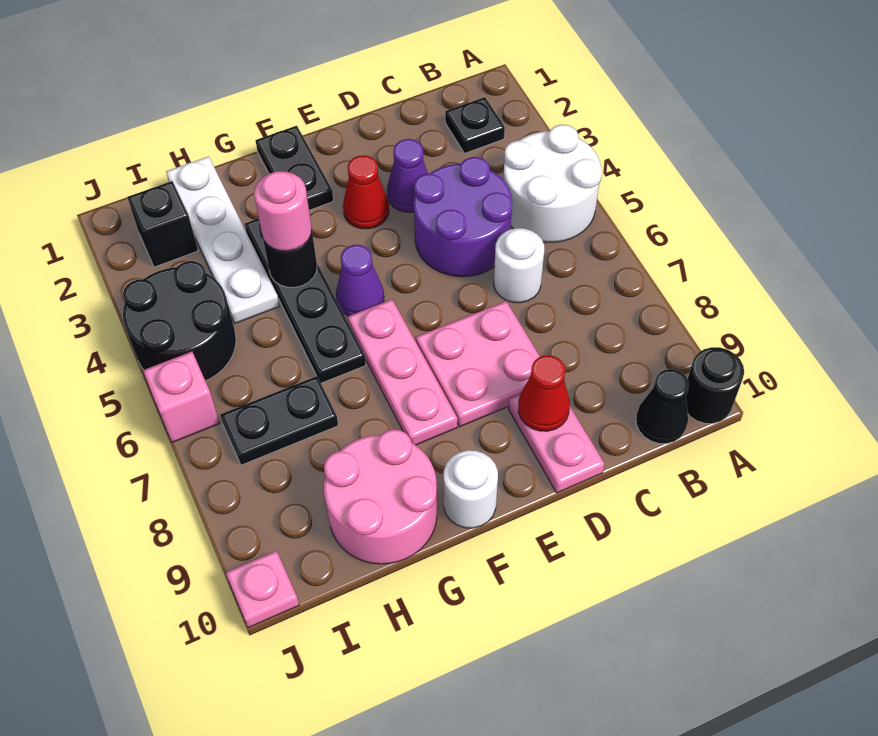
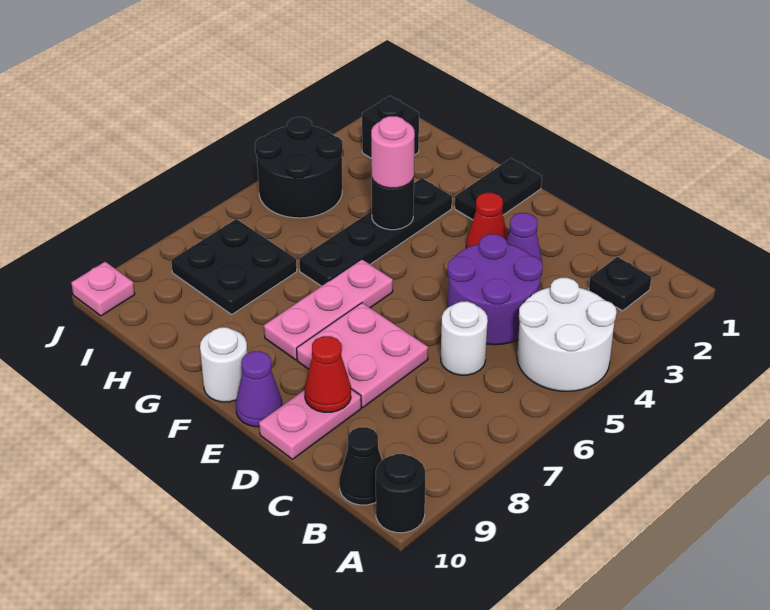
purple cone F5 level 1 -> purple cone E10 level 1
pink round brick G9:H10 level 1 -> none
white plate H1:H4 level 1 -> none
black plate H7:I7 level 1 -> black plate H7:I8 level 1
pink brick J6 level 1 -> none

